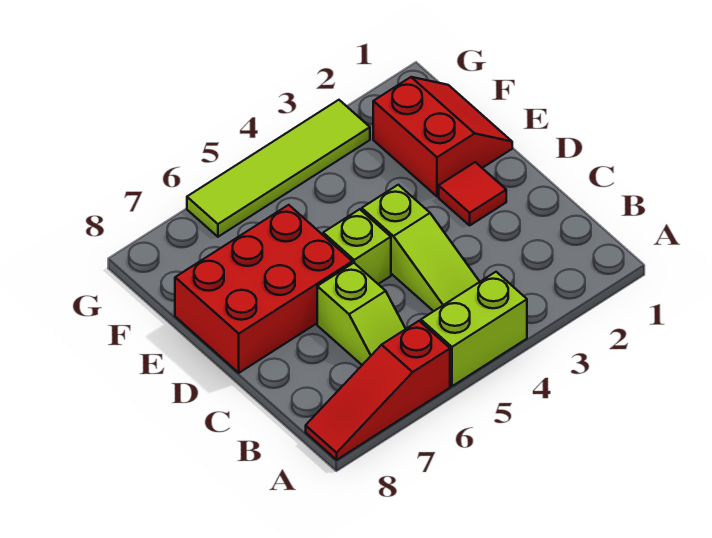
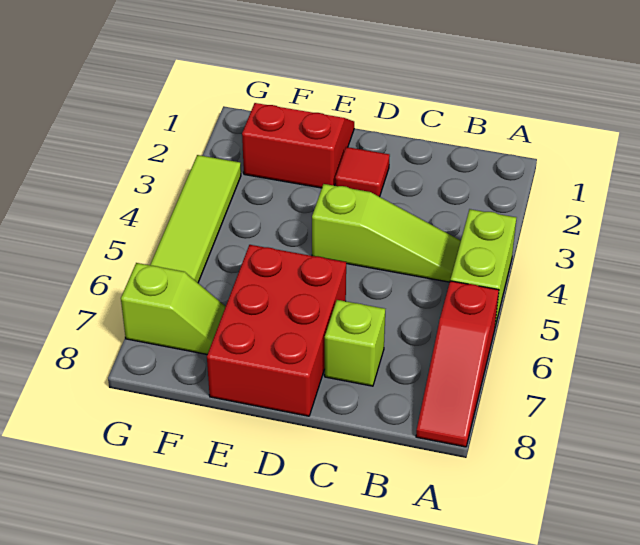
lime slope B6:C6 level 1 top C -> lime slope F7:G7 level 1 top G
lime brick D5 level 1 -> lime brick C7 level 1

